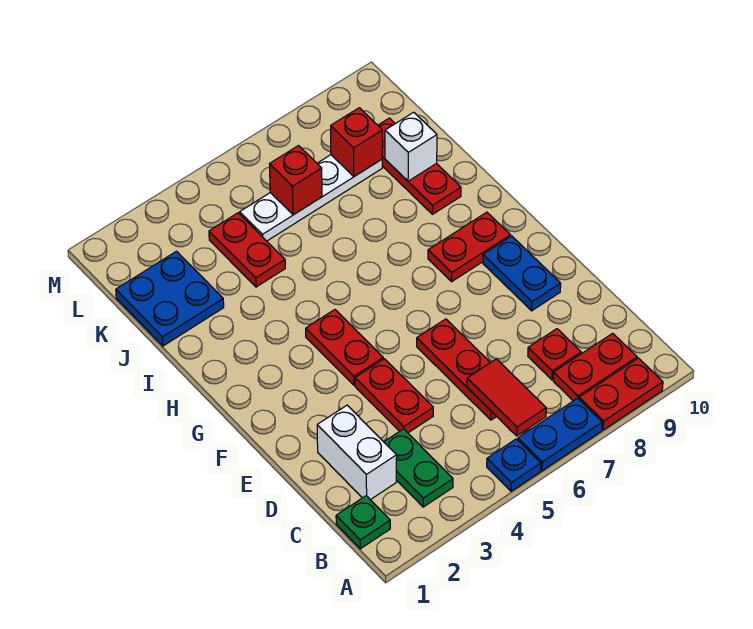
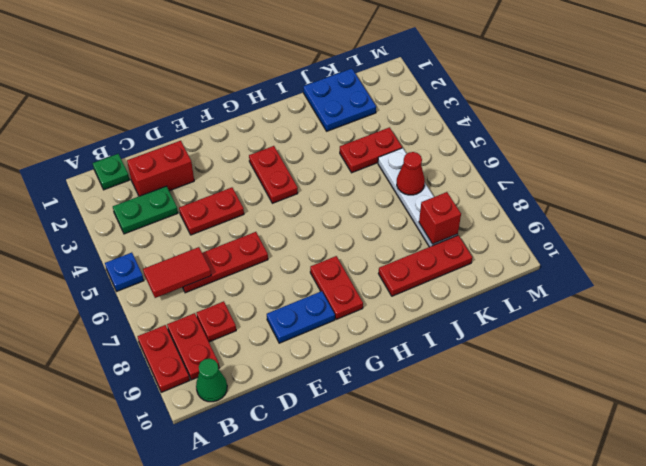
blue plate A6:A7 level 1 -> none
none -> green cone B10 level 1
white brick C2:D2 level 1 -> red brick C2:D2 level 1
red plate F4:G4 level 1 -> red plate G3:G4 level 1
white brick J9 level 2 -> none
red brick K6 level 2 -> red cone K6 level 2

